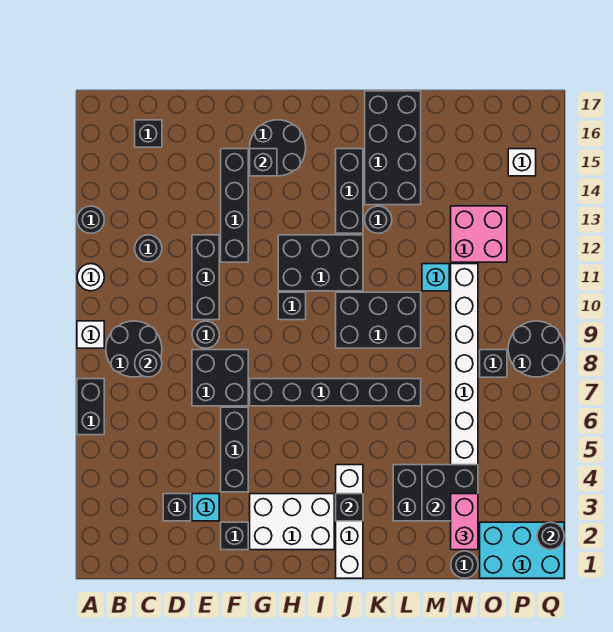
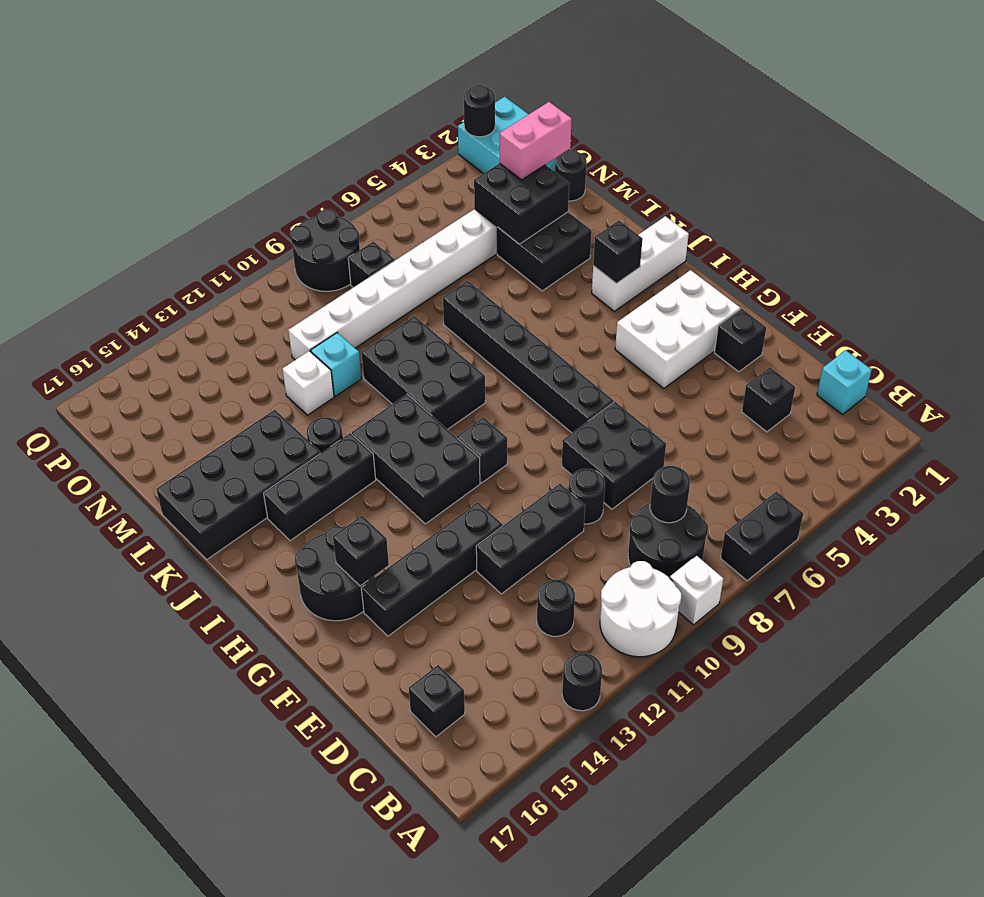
white round brick A11 level 1 -> white round brick A10:B11 level 1
cyan brick E3 level 1 -> cyan brick C1 level 1
black brick F4:F6 level 1 -> none
white brick G2:I3 level 1 -> white brick G2:H4 level 1
white brick J1:J4 level 1 -> white brick J1:J3 level 1
pink brick N12:O13 level 1 -> none
white brick P15 level 1 -> white brick M12 level 1

